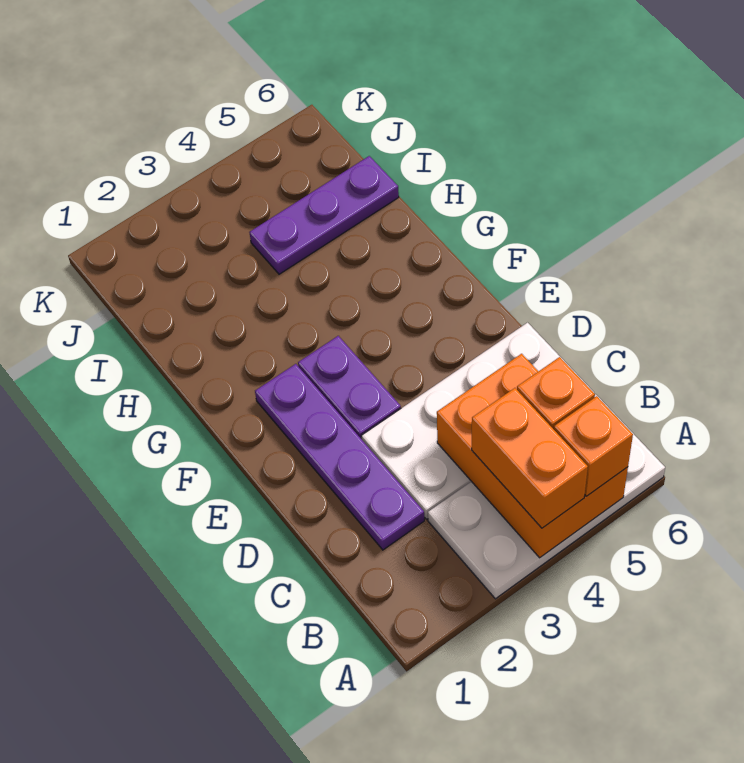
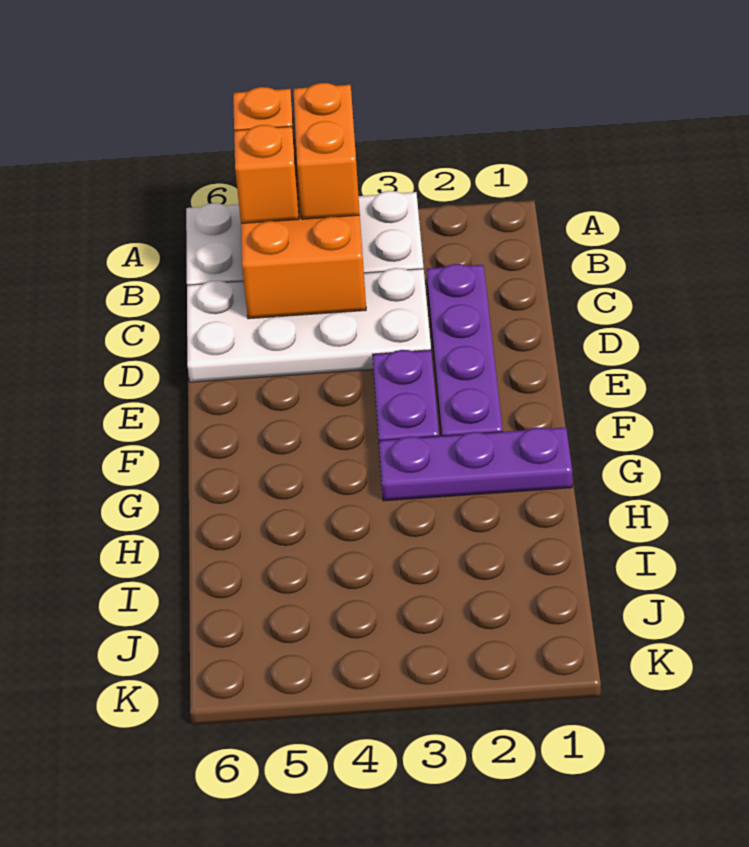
purple plate I4:I6 level 1 -> purple plate G1:G3 level 1

